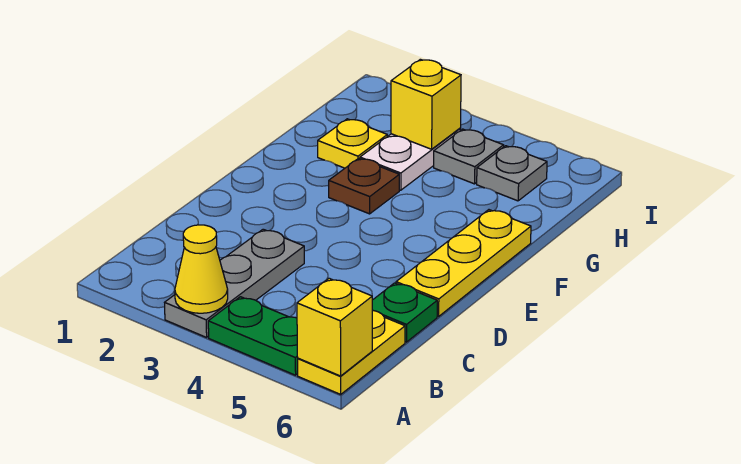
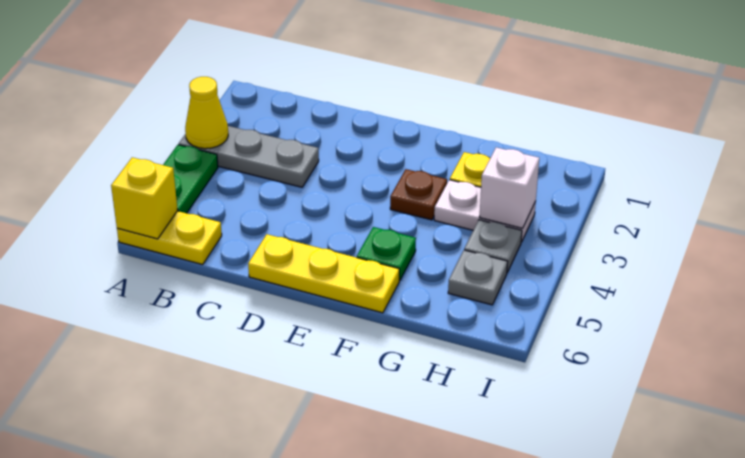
green plate C6 level 1 -> green plate F5 level 1
yellow brick H3 level 2 -> white brick H3 level 2

